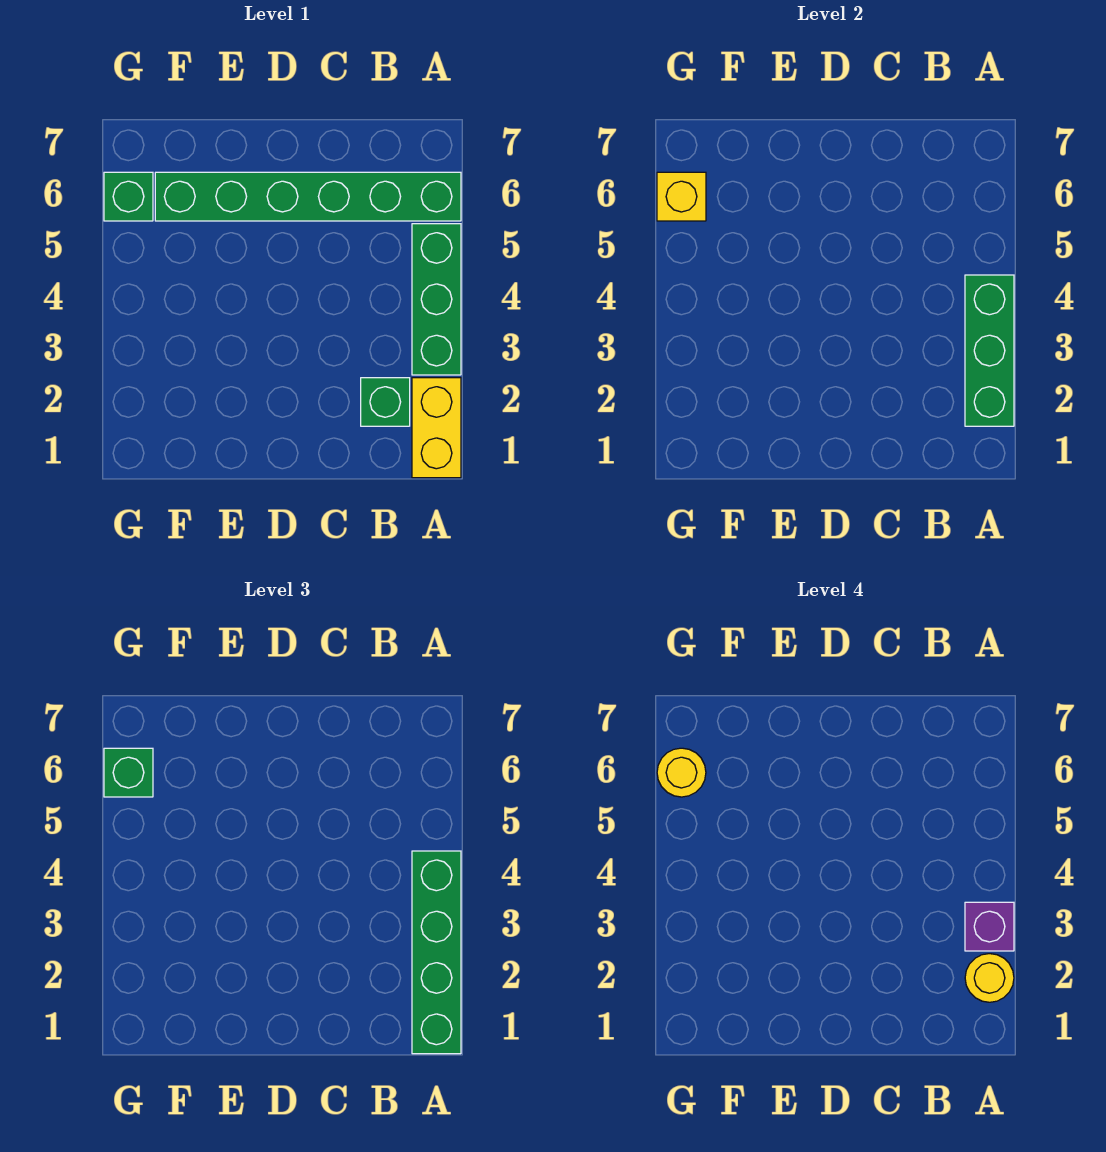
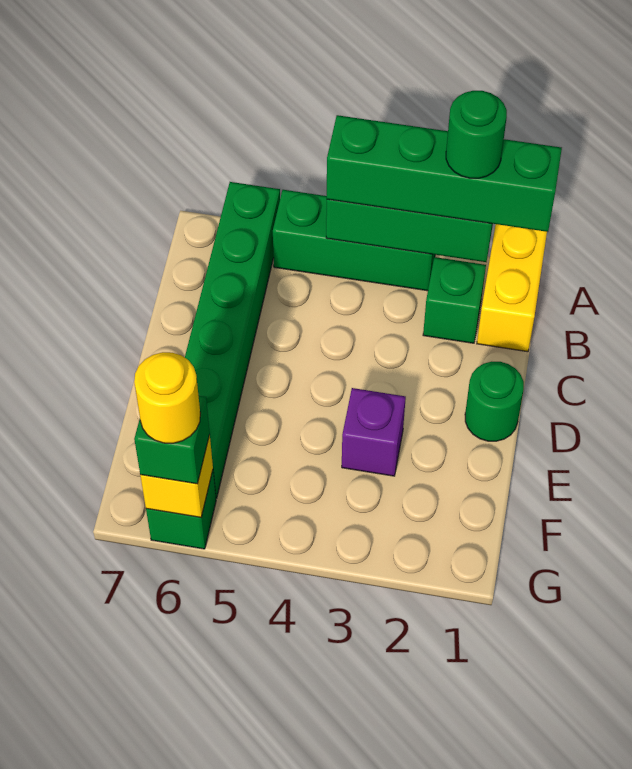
yellow brick A1:A2 level 1 -> yellow brick A1:B1 level 1
yellow round brick A2 level 4 -> green round brick A2 level 4
purple brick A3 level 4 -> purple brick E3 level 1
none -> green round brick D1 level 1

